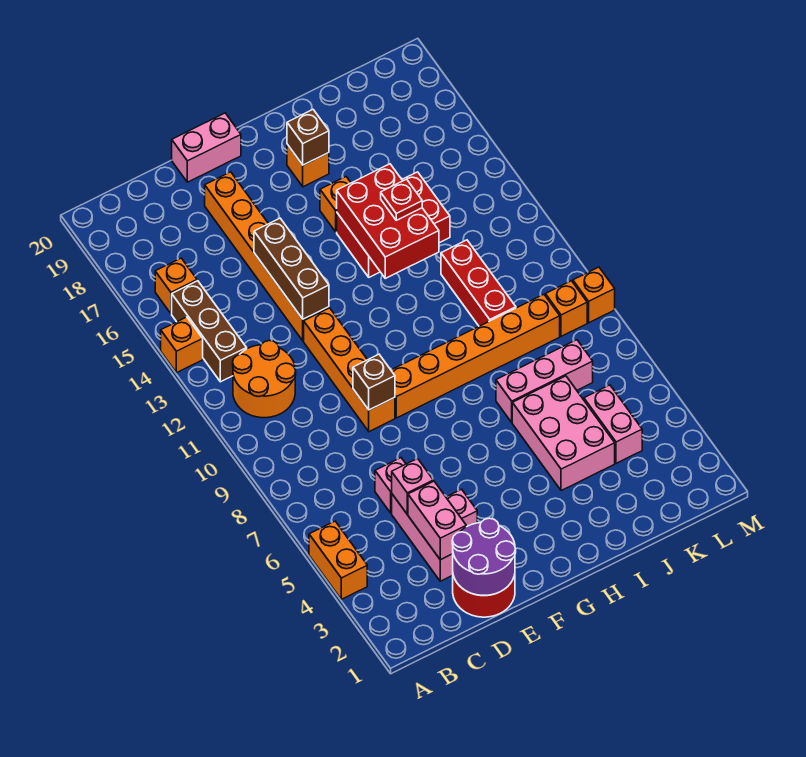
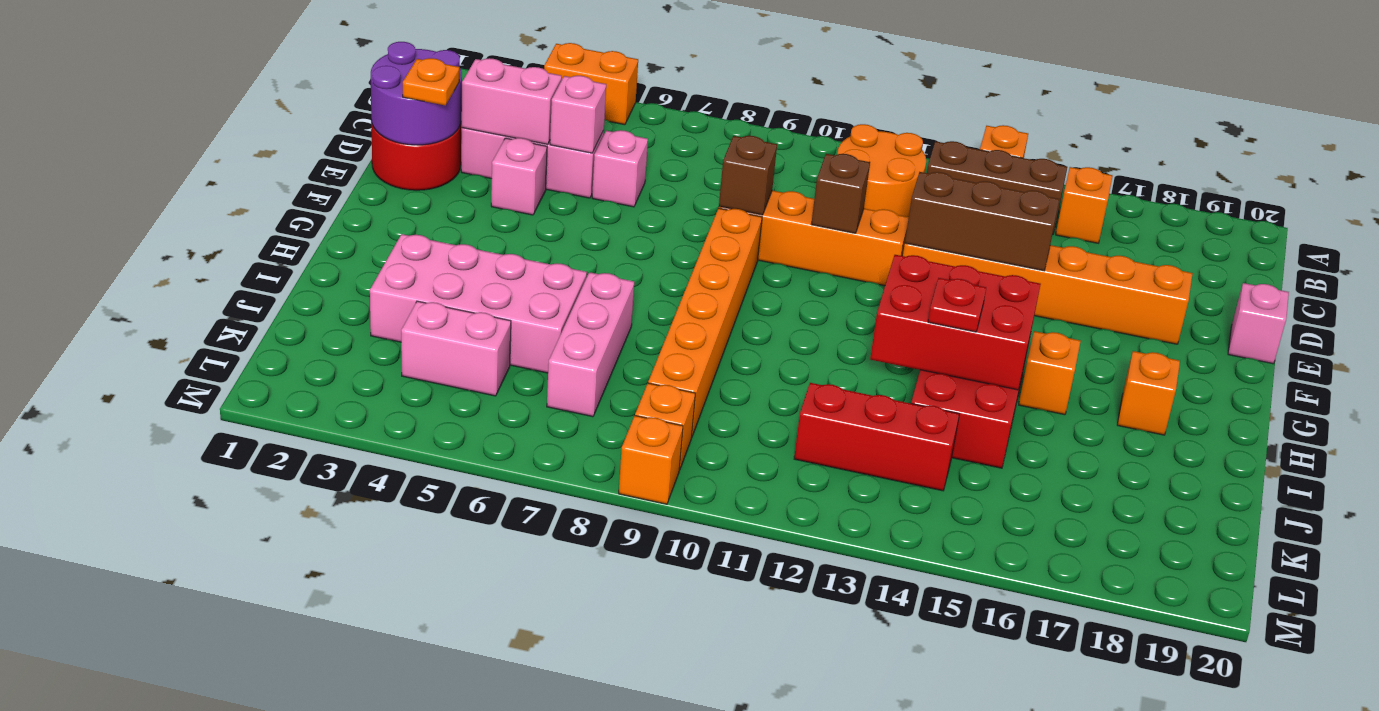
none -> orange plate E2 level 3
pink brick E20:F20 level 1 -> pink brick E20 level 1
brown brick H18 level 2 -> brown brick E11 level 2
pink brick I4:J6 level 1 -> pink brick I3:J6 level 1
red brick J10:J12 level 1 -> red brick K12:K14 level 1

